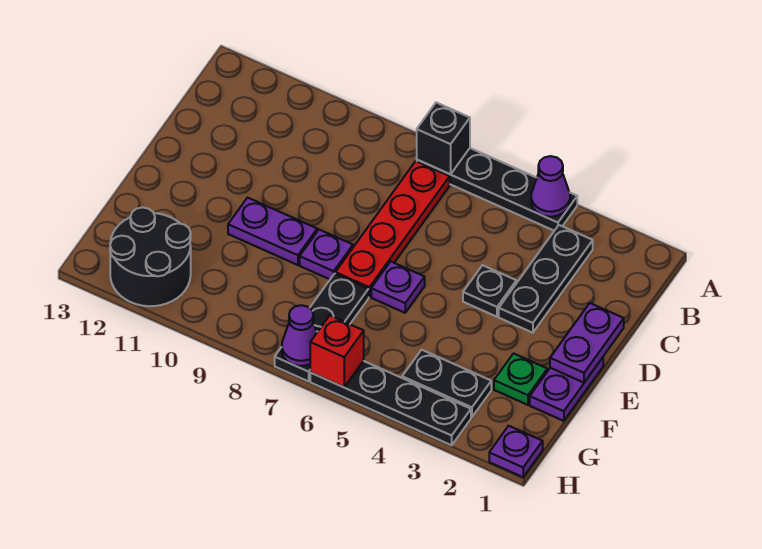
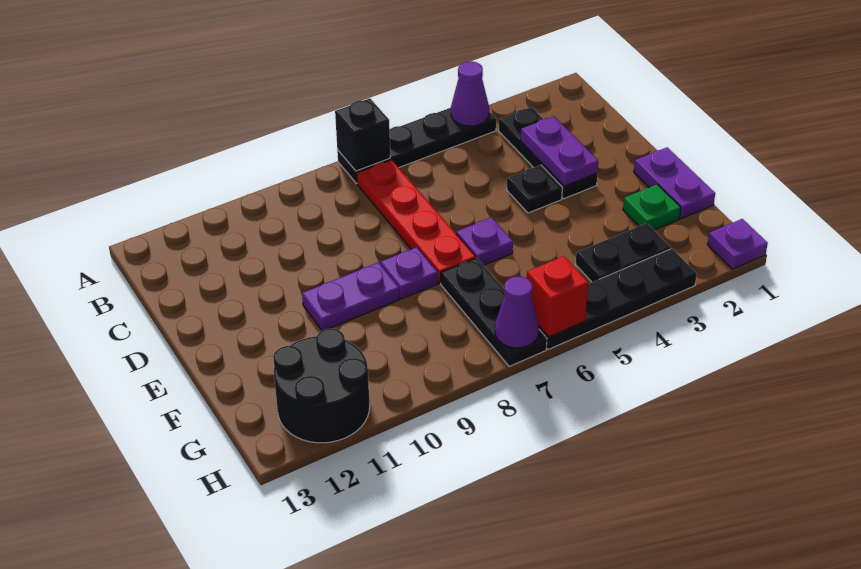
purple plate D1:E1 level 2 -> purple plate C3:D3 level 2

